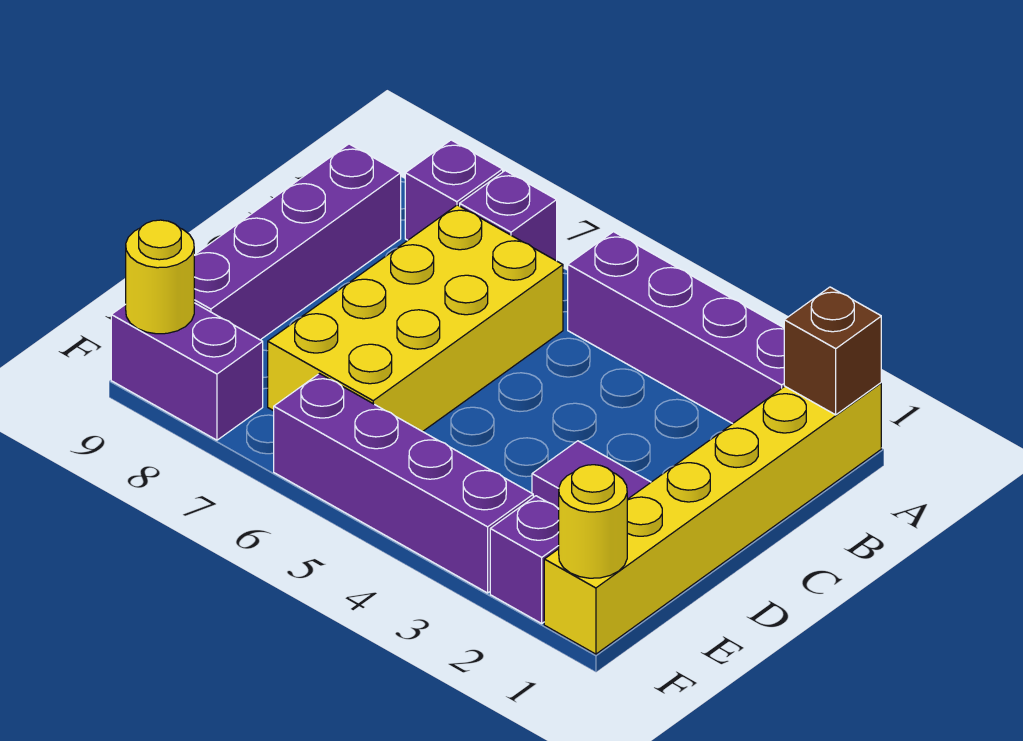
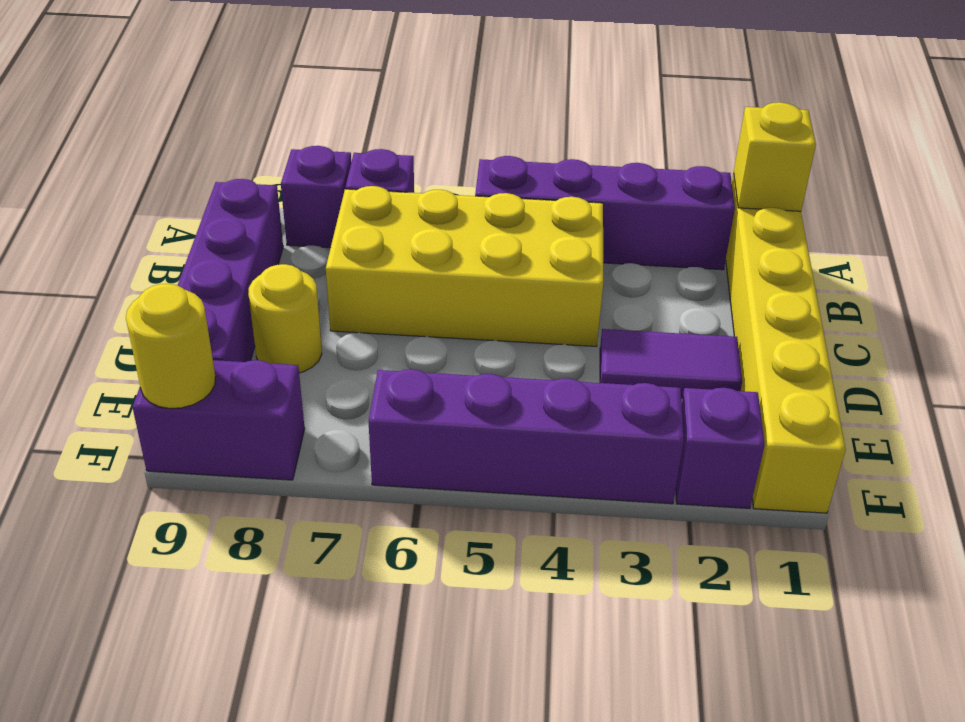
brown brick A1 level 2 -> yellow brick A1 level 2
yellow brick B6:E7 level 1 -> yellow brick B4:C7 level 1
yellow round brick F1 level 2 -> yellow round brick D8 level 1

